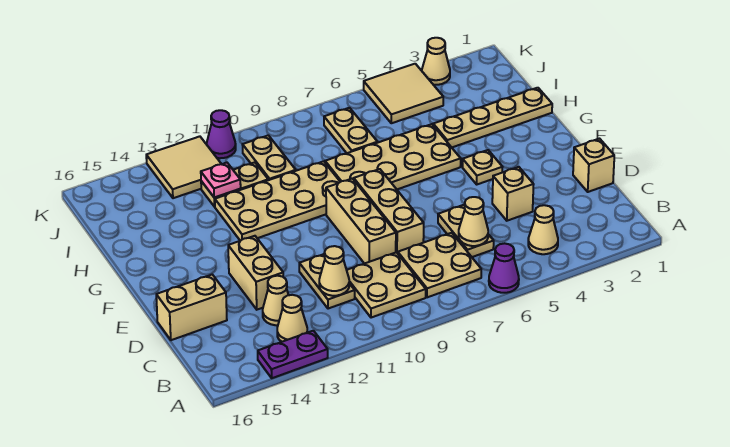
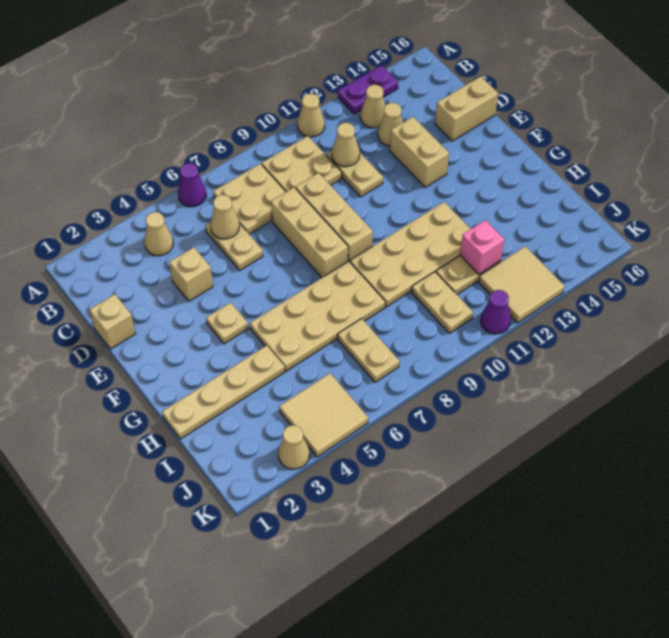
none -> tan cone A11 level 1
pink plate I12 level 2 -> pink brick I12 level 2

